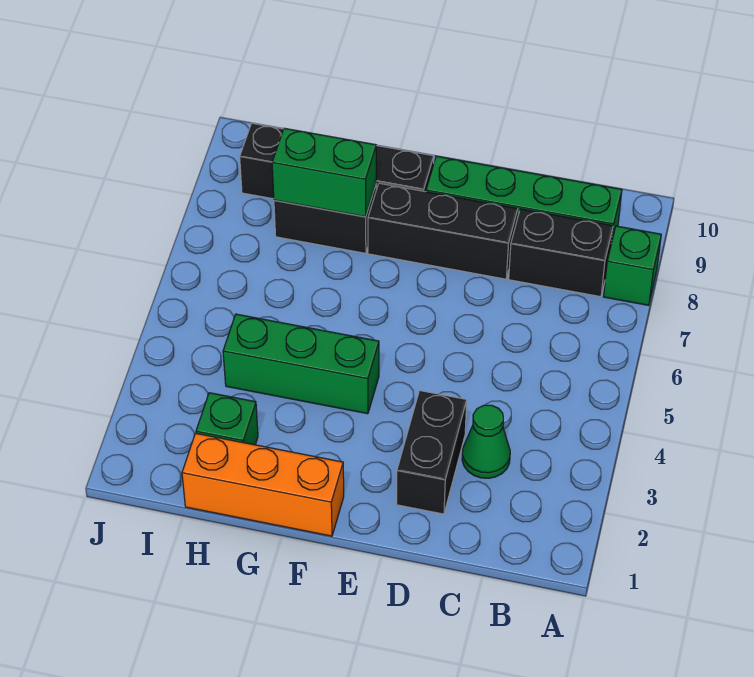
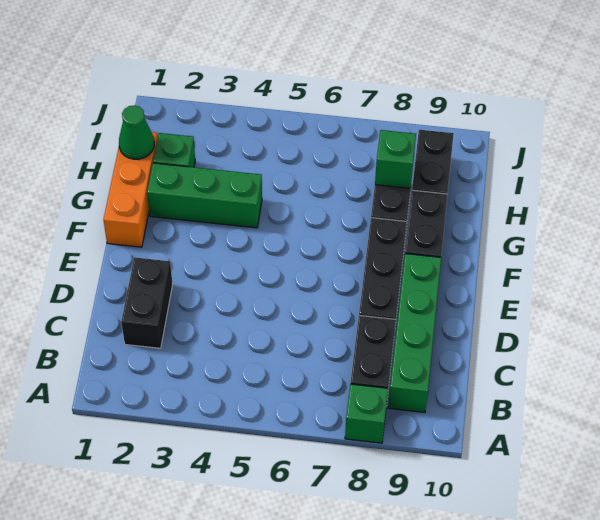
green cone C3 level 1 -> green cone H1 level 2
black brick D2:D3 level 1 -> black brick C2:D2 level 1
green brick F4:H4 level 1 -> green brick G2:G4 level 1
green brick G8:H8 level 2 -> green brick H8 level 2

